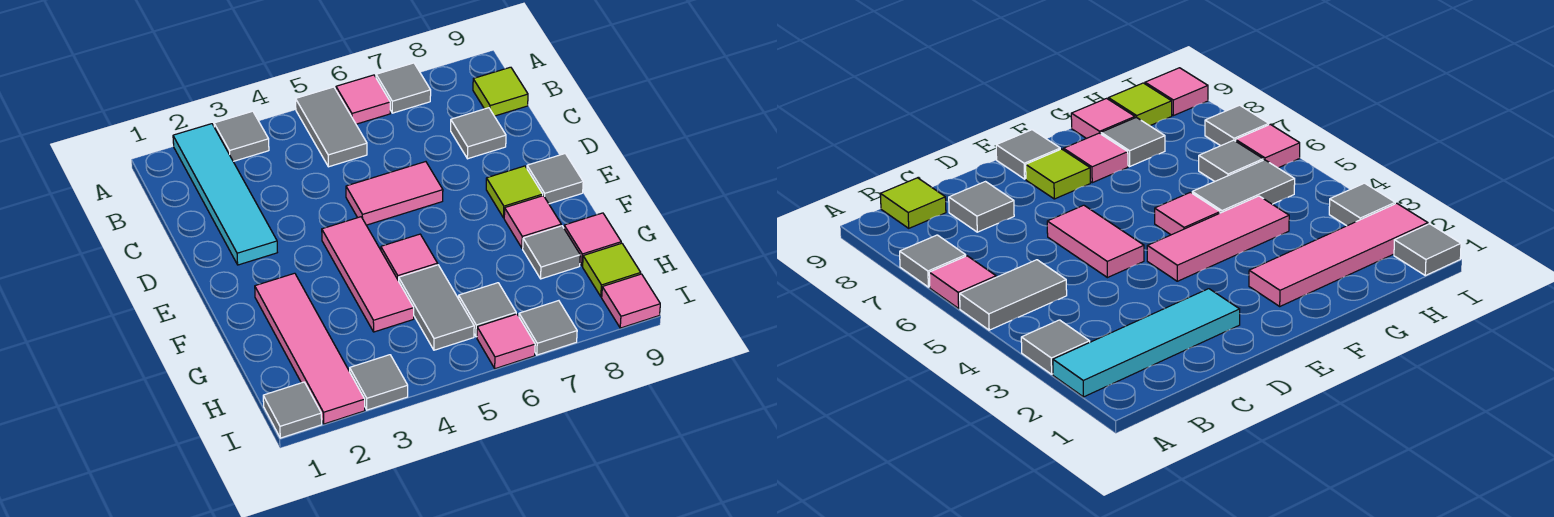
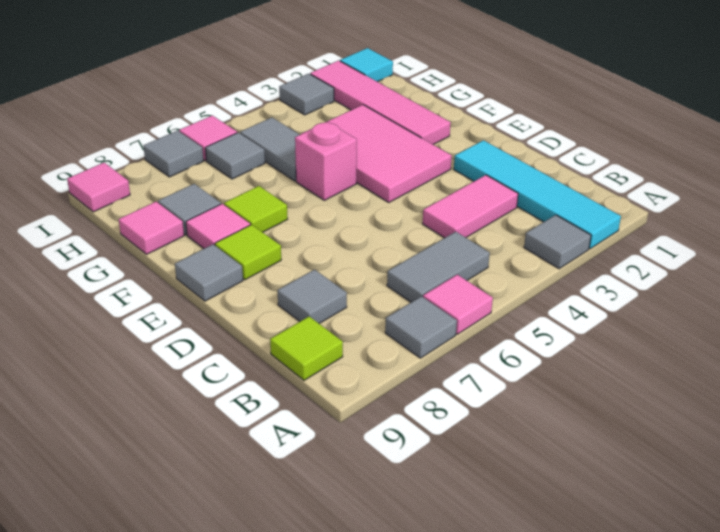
grey tile A5:B5 level 1 -> grey tile B5:B6 level 1
pink tile D5:D6 level 1 -> pink tile C3:C4 level 1
pink tile E4:G4 level 1 -> pink tile E3:G4 level 1
pink tile F5 level 1 -> pink brick F5 level 1
lime tile H9 level 1 -> lime tile F7 level 1
grey tile I1 level 1 -> cyan tile I1 level 1

